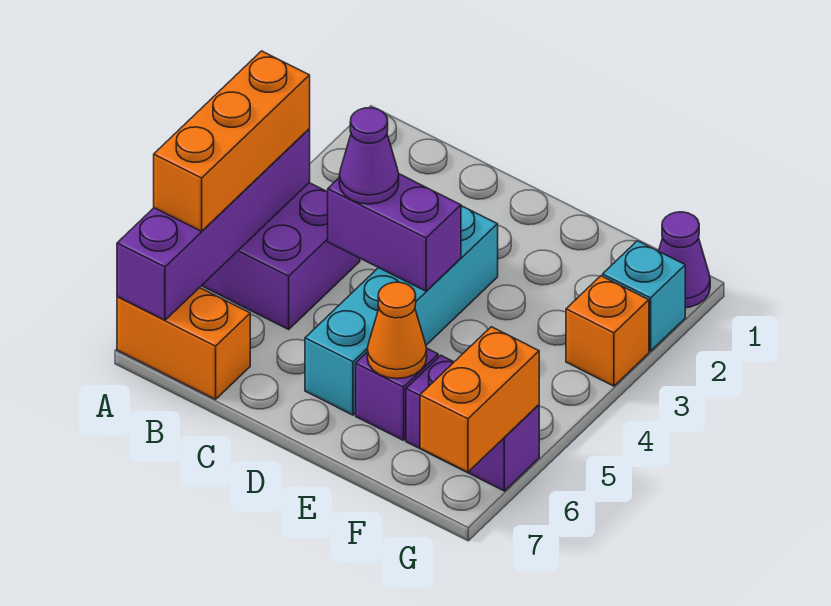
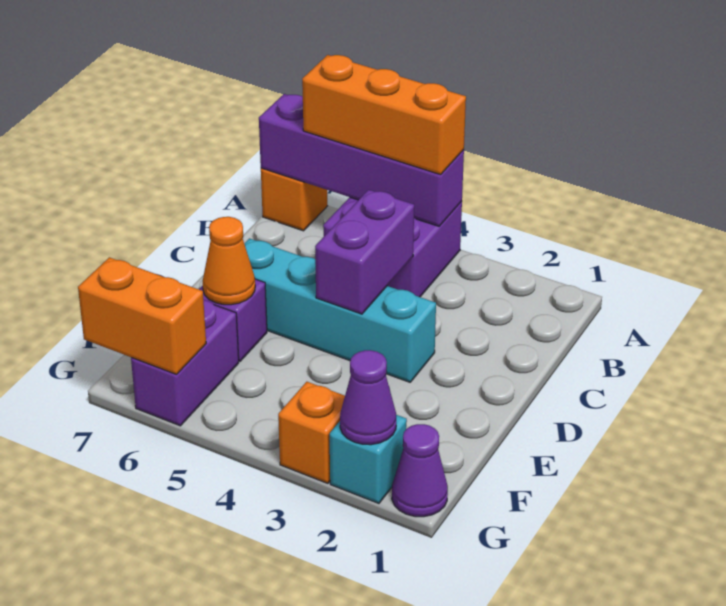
orange brick A7:B7 level 1 -> orange brick A7 level 1
purple cone C4 level 3 -> purple cone G2 level 2

